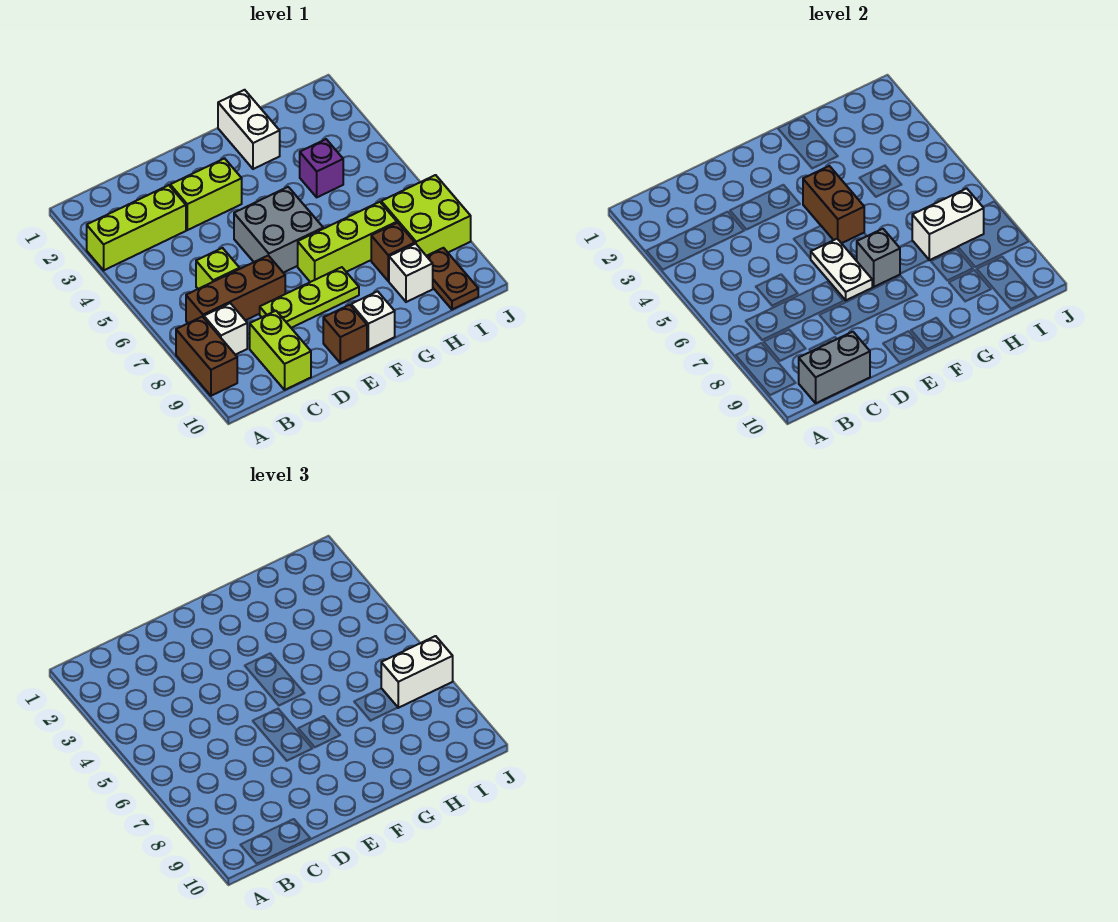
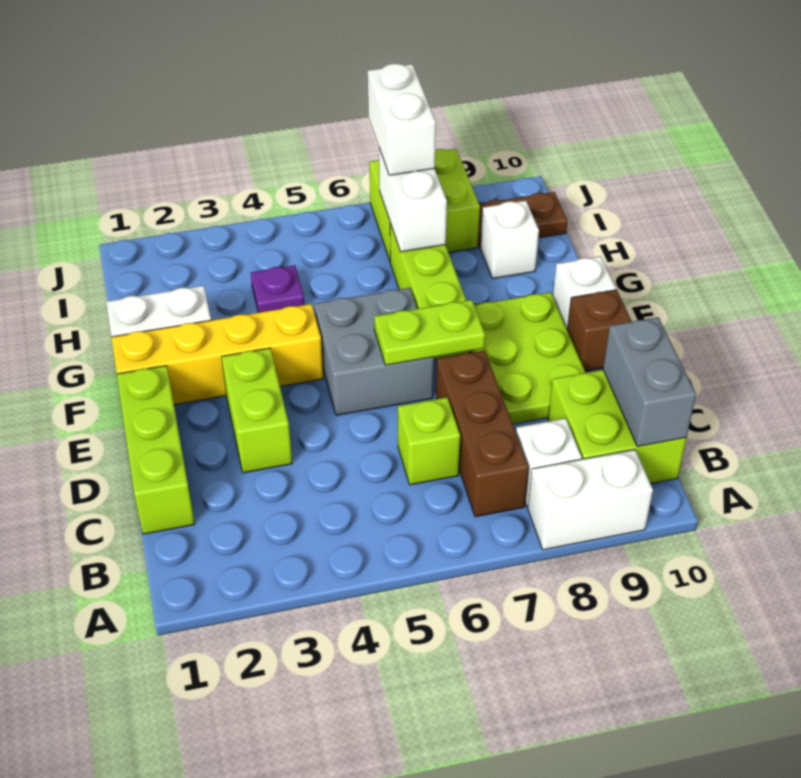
lime brick A3:C3 level 1 -> lime brick C1:E1 level 1
brown brick A8:A9 level 1 -> white brick A8:A9 level 1
lime brick C9:C10 level 1 -> lime brick B9:C10 level 1
lime plate D8:F8 level 1 -> lime plate D8:F9 level 1
white plate E6:E7 level 2 -> lime plate E6:E7 level 2
none -> yellow brick F1:F4 level 1
brown brick F4:F5 level 2 -> none
grey brick F7 level 2 -> none
purple brick H4 level 1 -> purple plate H4 level 1
brown brick H8 level 1 -> none

